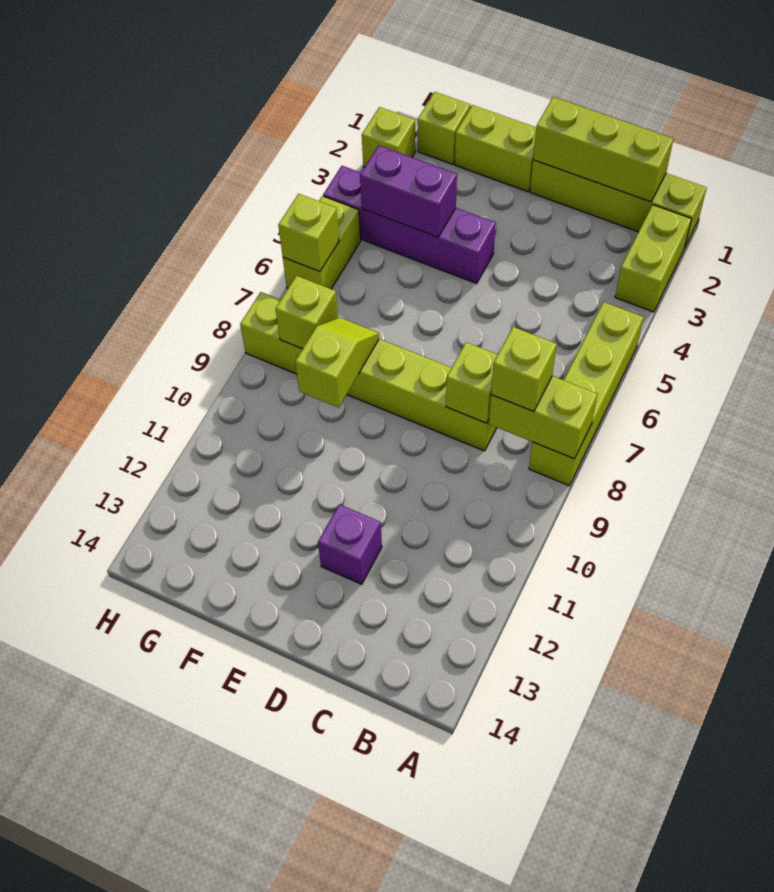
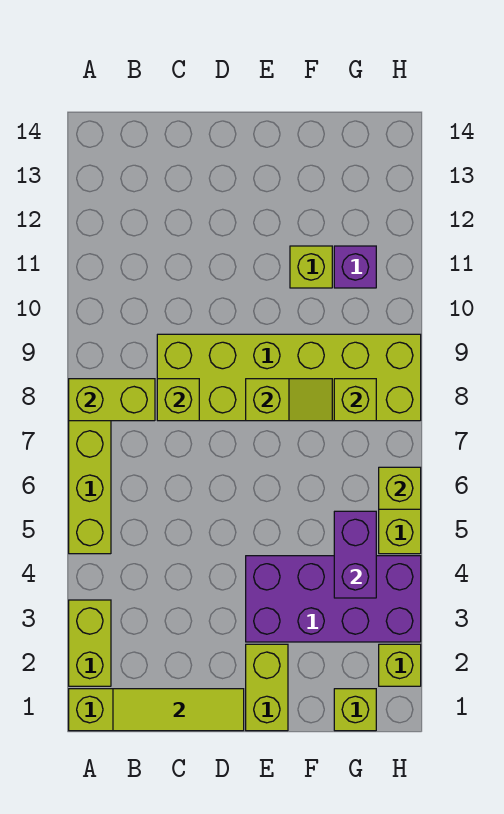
lime brick B1:D1 level 2 -> lime tile B1:D1 level 2
lime brick B8 level 3 -> lime brick F11 level 1
lime brick C8:H8 level 1 -> lime brick C8:H9 level 1
purple brick D12 level 1 -> purple brick G11 level 1
lime brick E1:F1 level 1 -> lime brick E1:E2 level 1
purple brick E4:H4 level 1 -> purple brick E3:H4 level 1
purple brick F4:G4 level 2 -> purple brick G4:G5 level 2
lime slope F8:F9 level 2 top 9 -> lime slope E8:F8 level 2 top E

